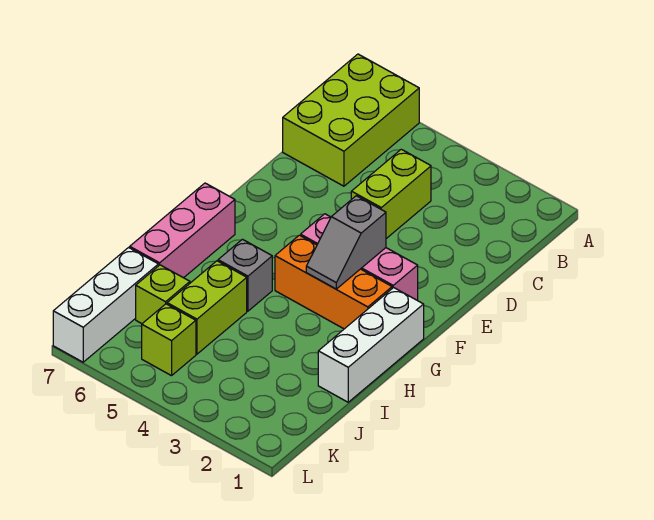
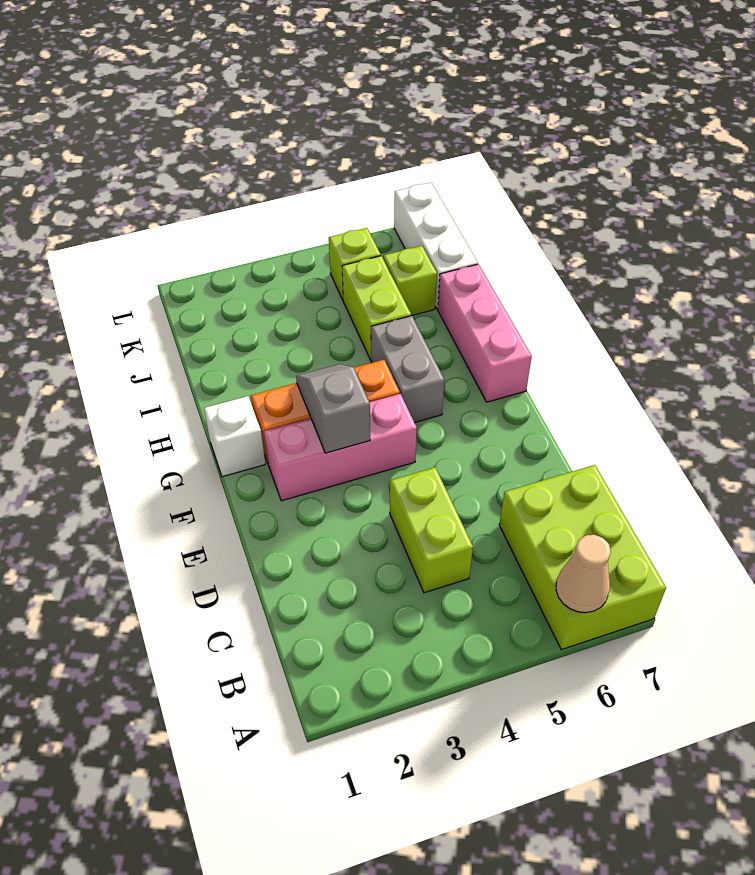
none -> tan cone A6 level 2
white brick G1:I1 level 1 -> white brick G1 level 1
grey brick H5 level 1 -> grey brick G5:H5 level 1

